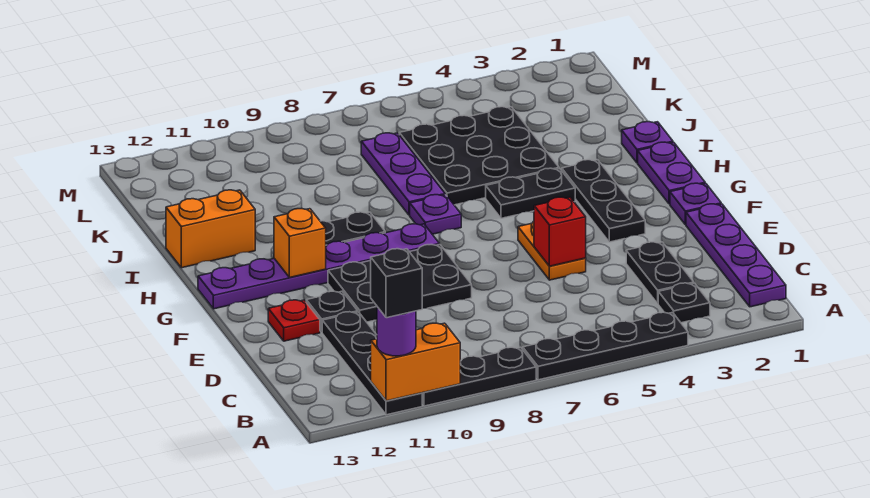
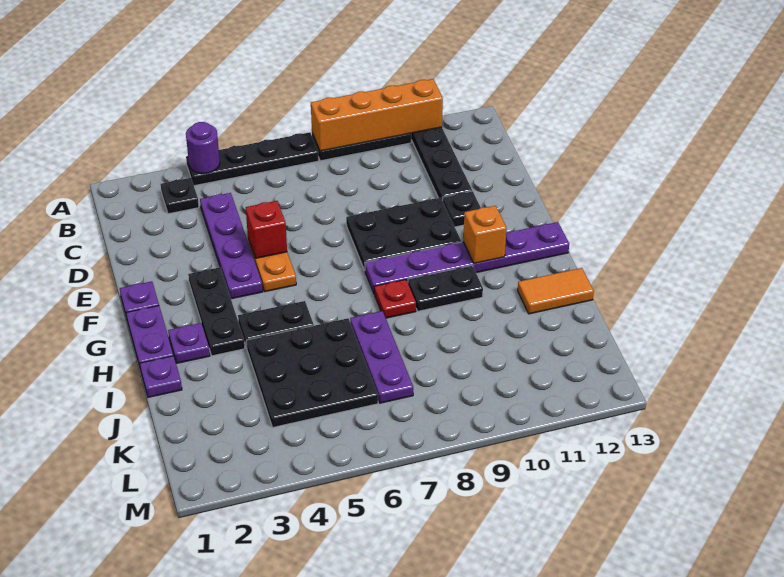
orange brick A10:A11 level 2 -> orange brick A8:A11 level 2
purple round brick A11 level 3 -> purple round brick A4 level 2
black brick A11 level 4 -> none
purple plate B1:E1 level 1 -> purple plate C4:F4 level 1
black plate C3:D3 level 1 -> none
red plate E12 level 1 -> red plate H8 level 1
purple plate H7 level 1 -> purple plate H2 level 1
orange brick I12:I13 level 1 -> orange tile I12:I13 level 1

